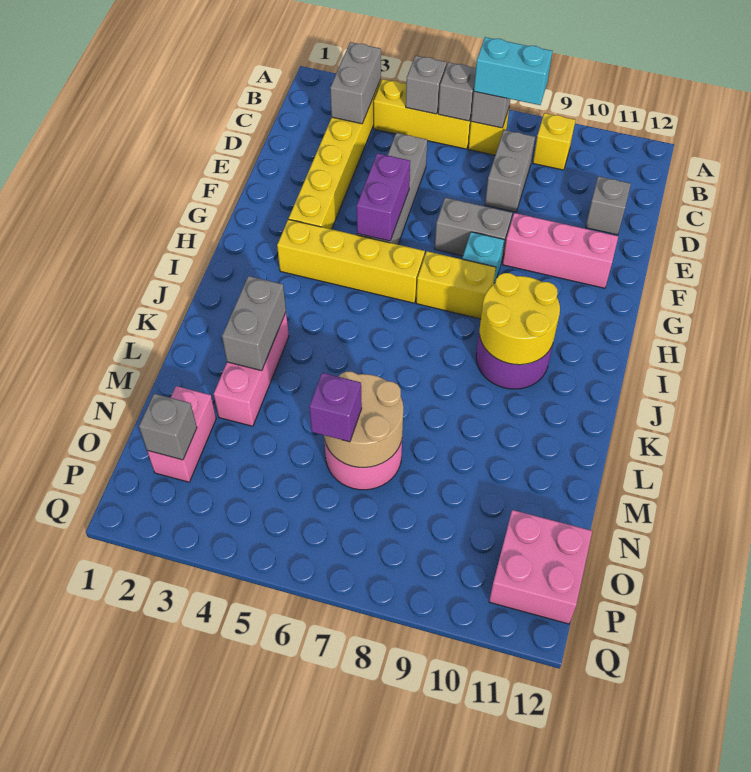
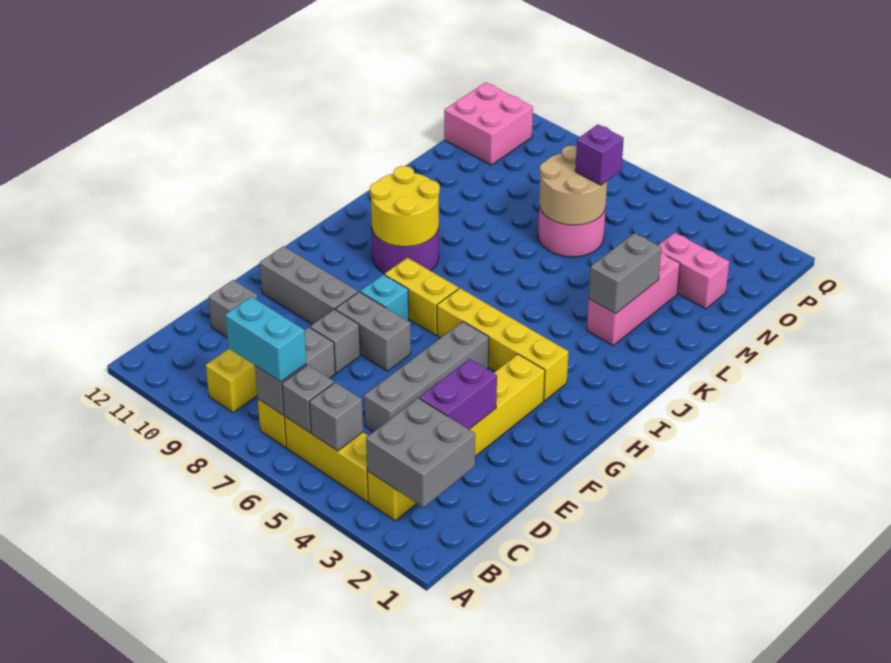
grey brick B3:C3 level 2 -> grey brick B2:C3 level 2
purple brick F5:G5 level 2 -> purple brick D3:E3 level 2
pink brick F9:F11 level 1 -> grey brick F9:F11 level 1
pink brick N2:O2 level 1 -> pink brick N2:N3 level 1
grey brick O2 level 2 -> grey brick E8 level 1

